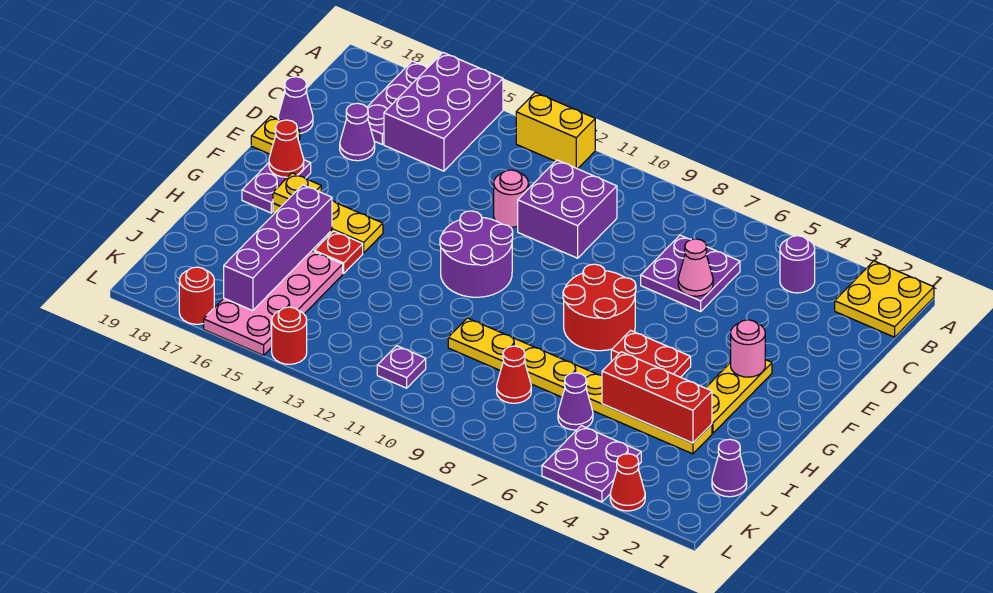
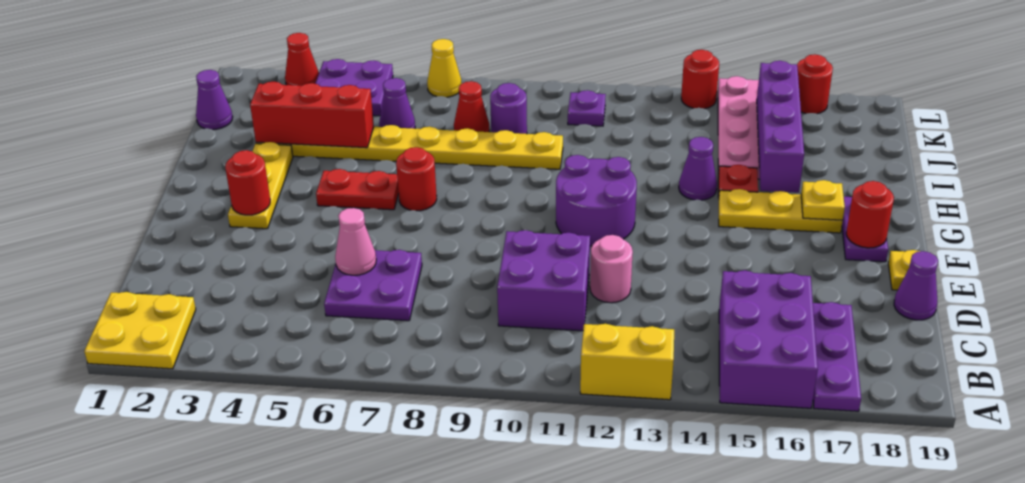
purple round brick B4 level 1 -> purple round brick J9 level 1
purple cone D17 level 1 -> purple cone H14 level 1
pink round brick F3 level 2 -> red round brick F3 level 2
red round brick F7:G8 level 1 -> red round brick G7 level 1
red cone F18 level 2 -> red round brick F18 level 2
none -> yellow cone L7 level 1

